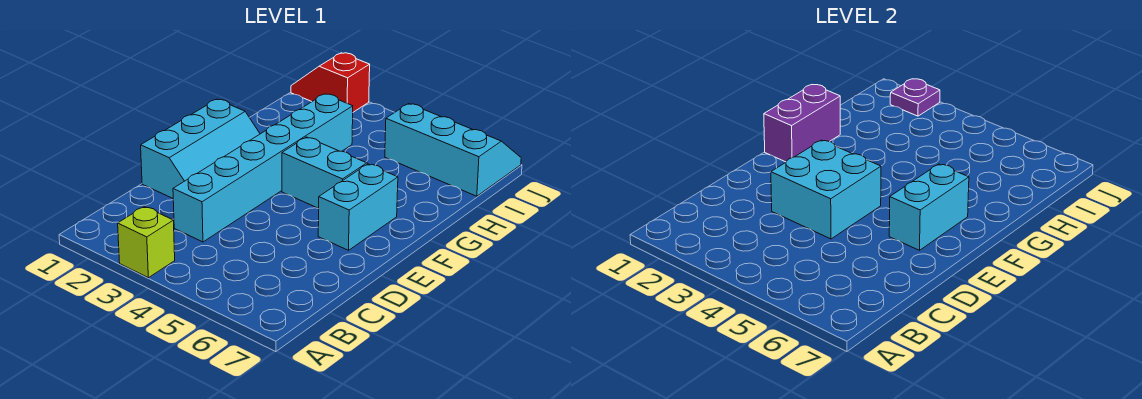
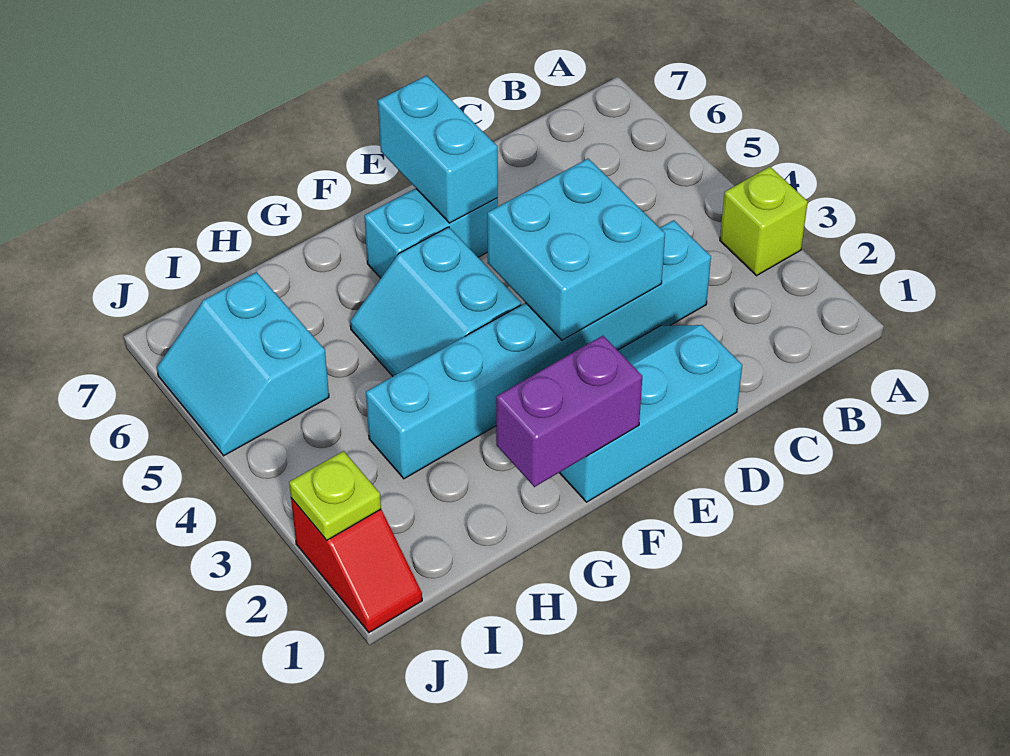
cyan brick E6:F6 level 2 -> cyan brick E6:E7 level 2
cyan slope I5:J7 level 1 top I -> cyan slope I5:J6 level 1 top I
purple plate J2 level 2 -> lime plate J2 level 2

